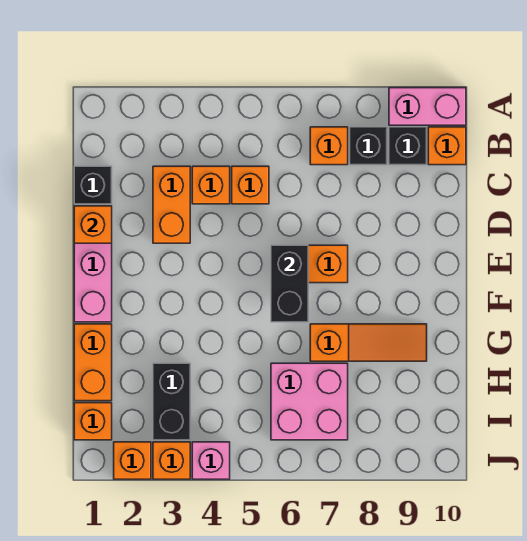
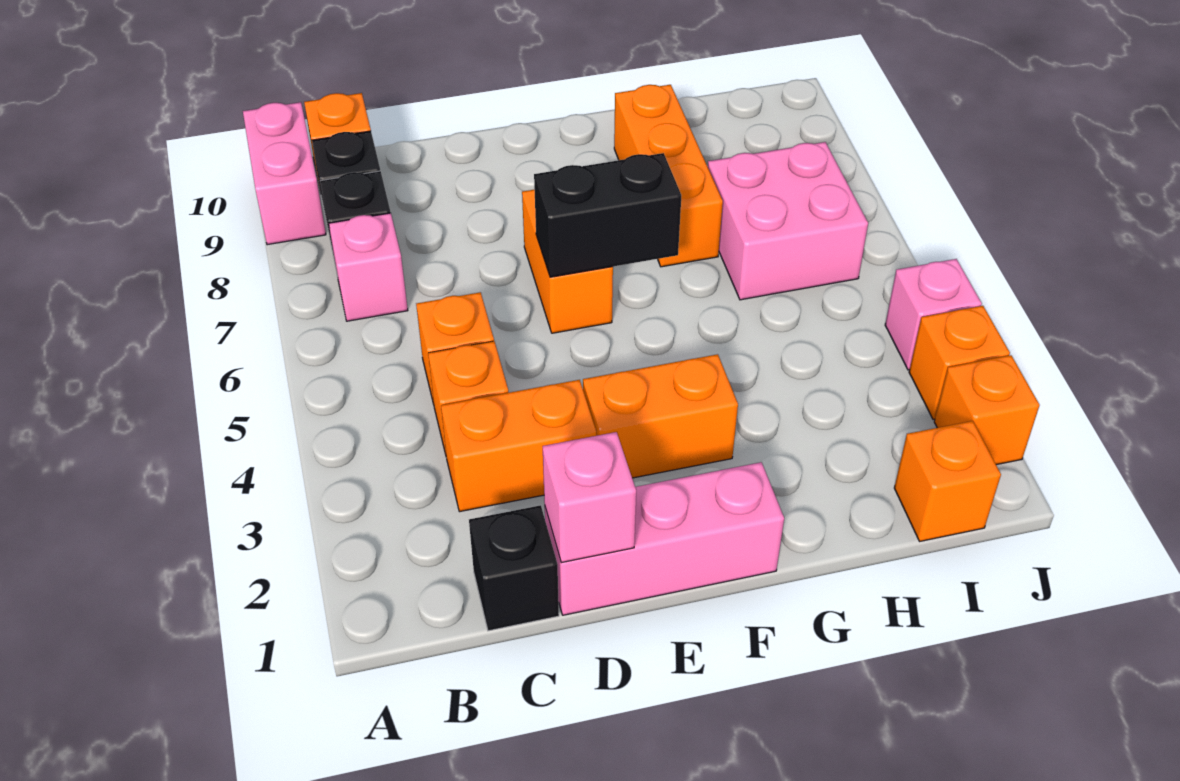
orange brick B7 level 1 -> pink brick B7 level 1
orange brick D1 level 2 -> pink brick D1 level 2
orange brick G1:H1 level 1 -> orange brick E3:F3 level 1
orange slope G7:G9 level 1 top 7 -> orange brick G7:G9 level 1
black brick H3:I3 level 1 -> none

